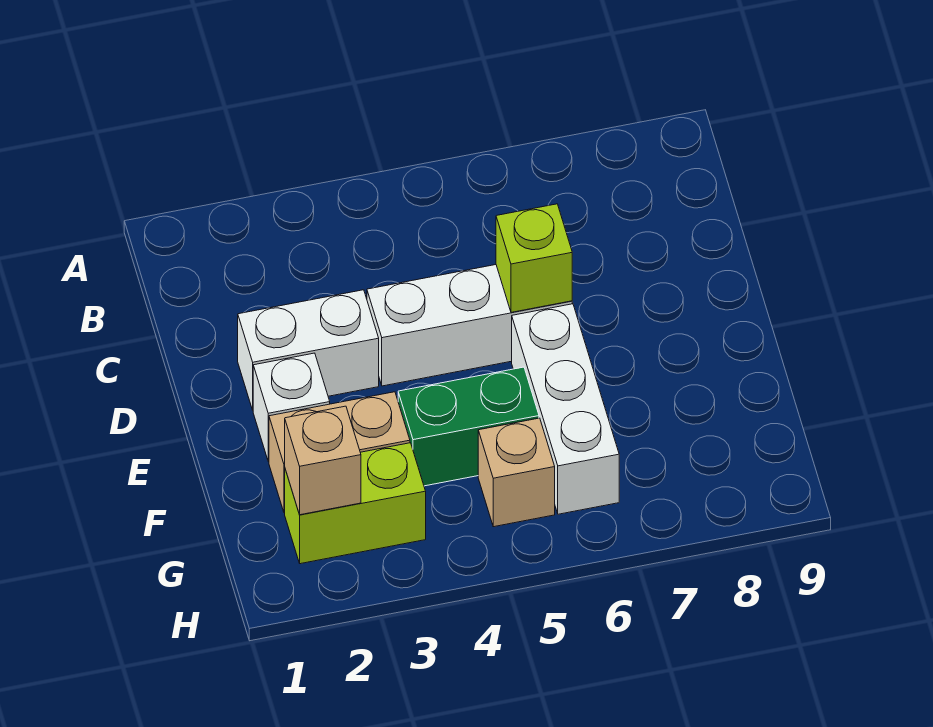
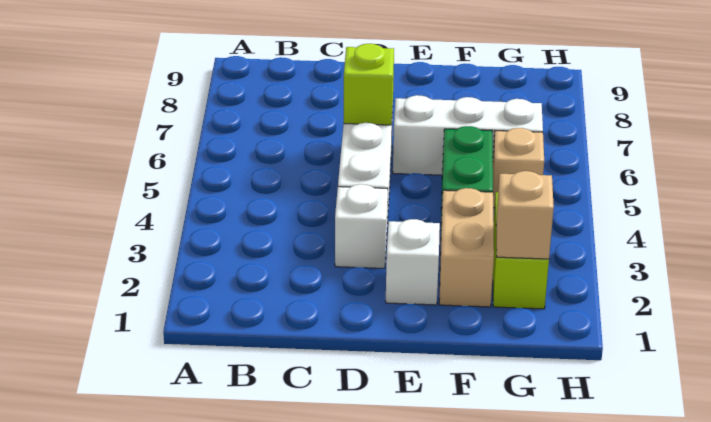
white brick D2:D3 level 1 -> white brick D3 level 1

